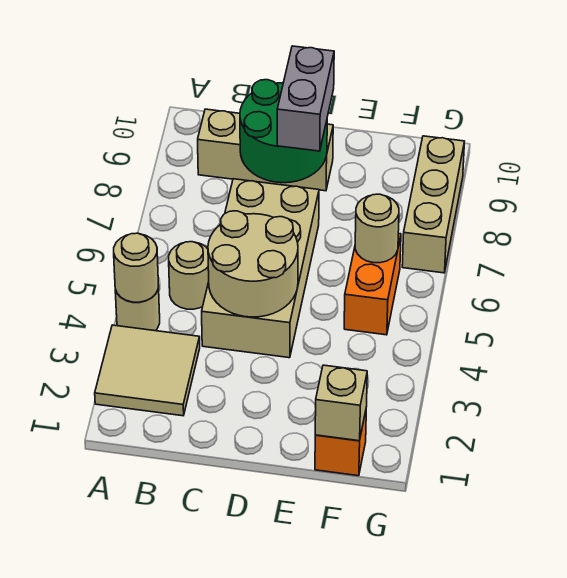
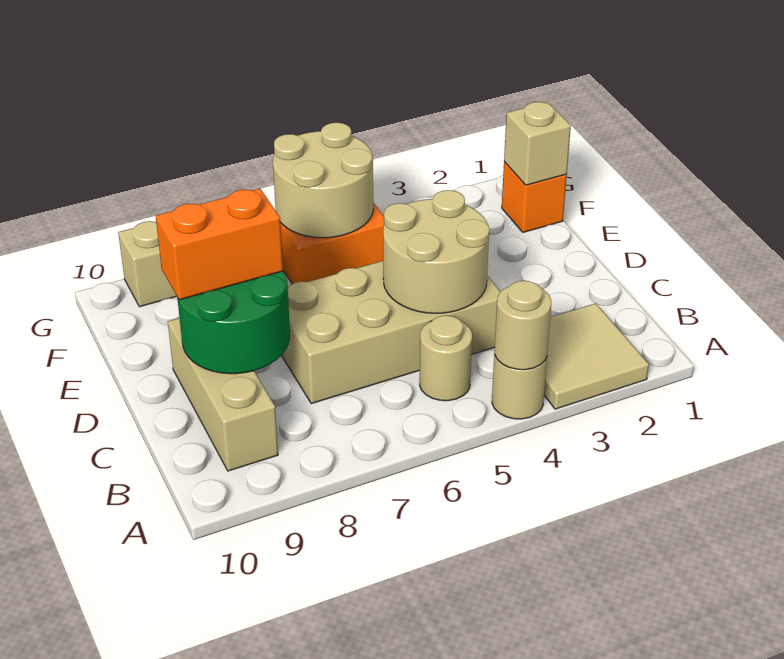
grey brick D8:D9 level 3 -> orange brick D8:D9 level 3
tan round brick F6 level 2 -> tan round brick F5:G6 level 2

